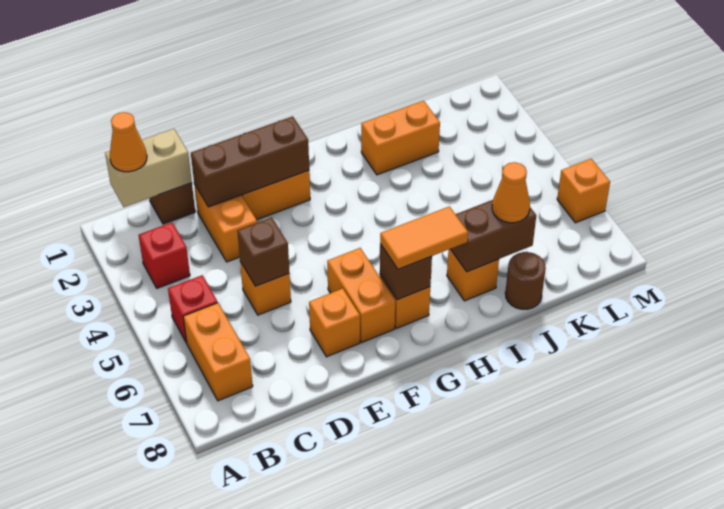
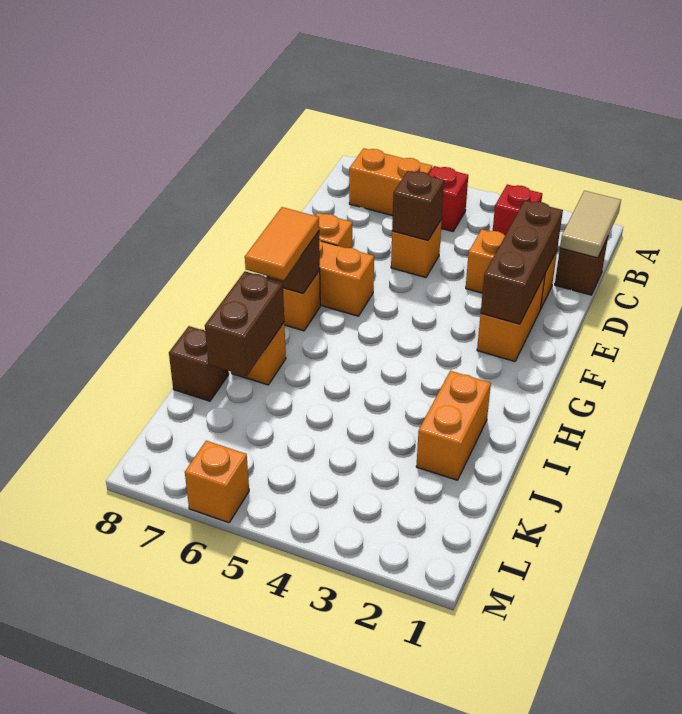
tan brick B1:C1 level 2 -> tan tile B1:C1 level 2
orange cone B1 level 3 -> none
orange cone J7 level 3 -> none
brown round brick J8 level 1 -> brown brick J8 level 1

